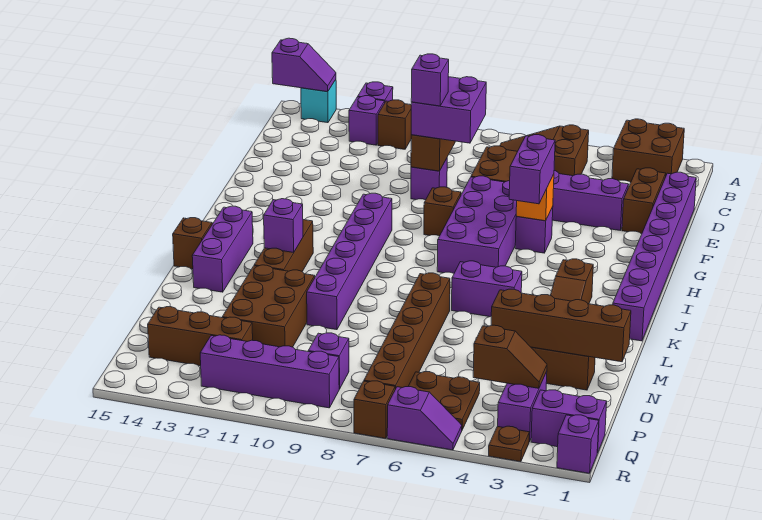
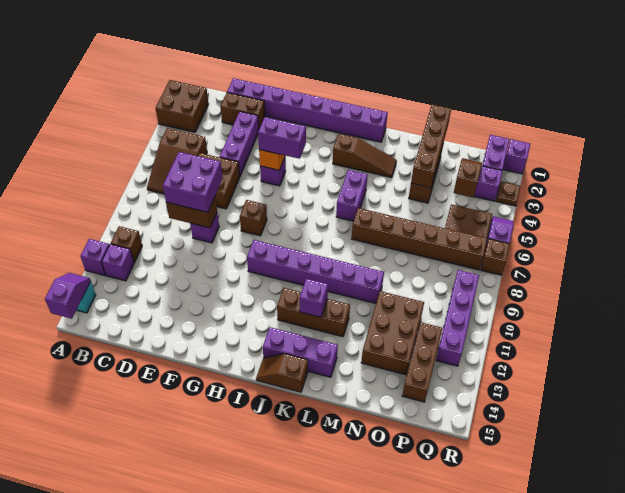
purple brick E9 level 4 -> none
purple brick F6:I7 level 1 -> none
brown brick M11:O12 level 1 -> brown brick N11:O13 level 1
purple brick P9 level 1 -> none

